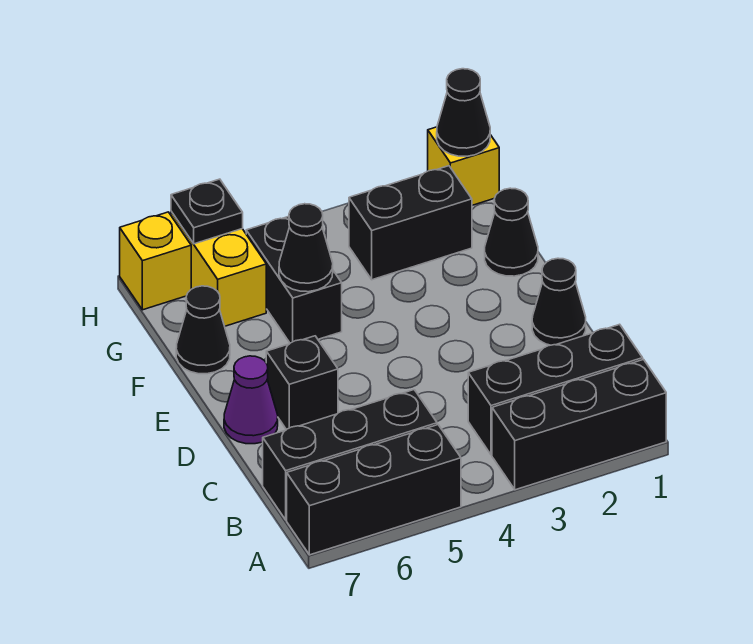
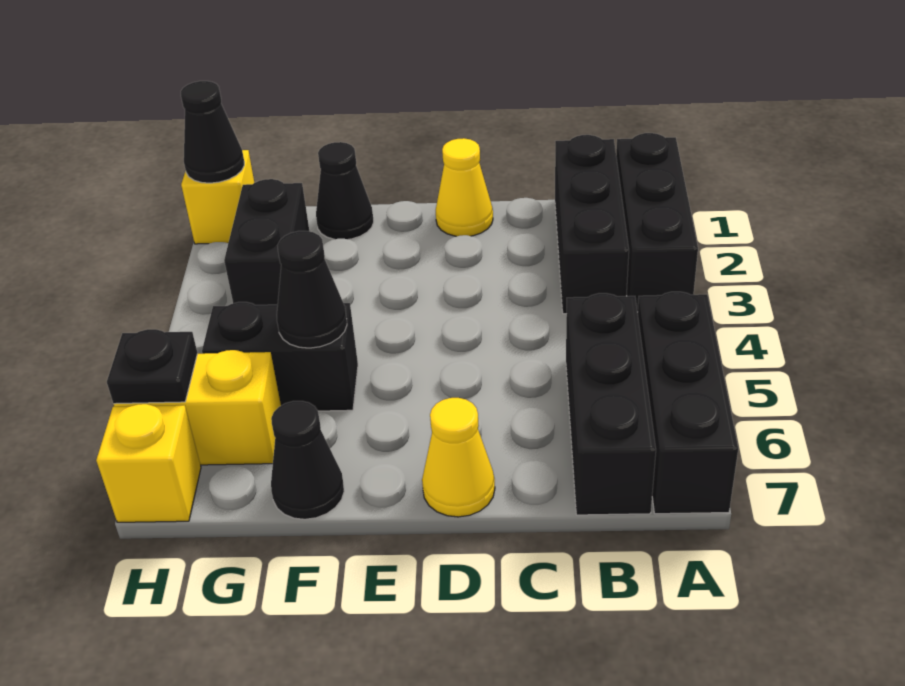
black cone D1 level 1 -> yellow cone D1 level 1
black brick D6 level 1 -> none
purple cone D7 level 1 -> yellow cone D7 level 1

